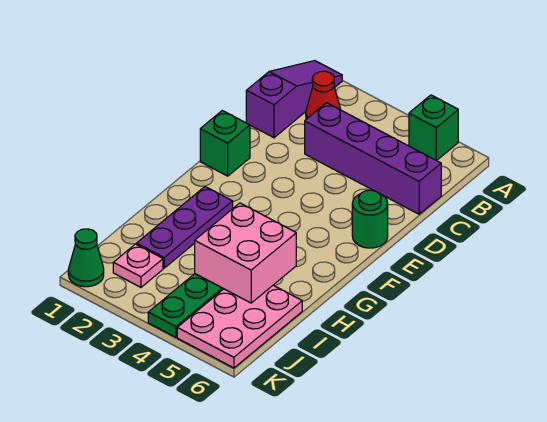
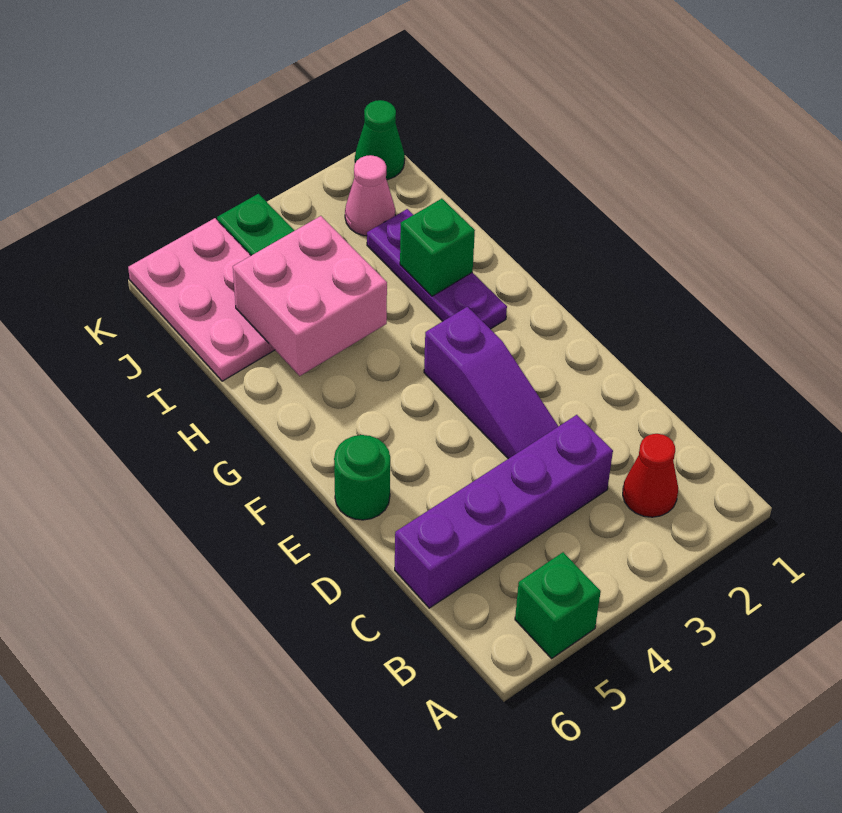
purple slope A1:C1 level 1 top C -> purple slope D3:F3 level 1 top F
green brick E1 level 1 -> green brick H2 level 2
pink plate J2 level 1 -> pink cone J2 level 1

